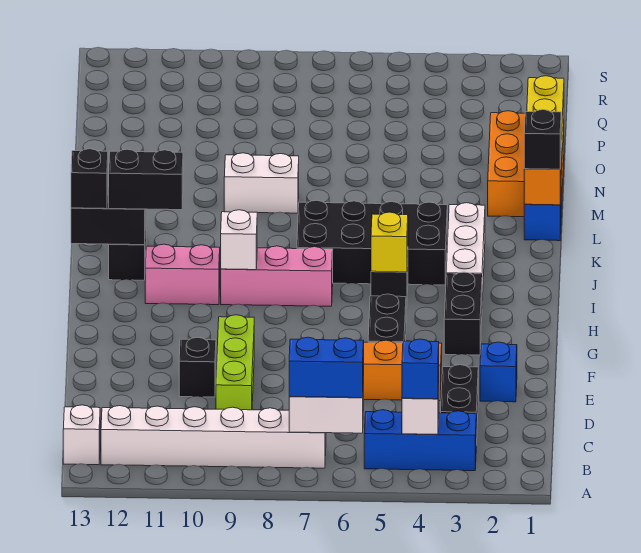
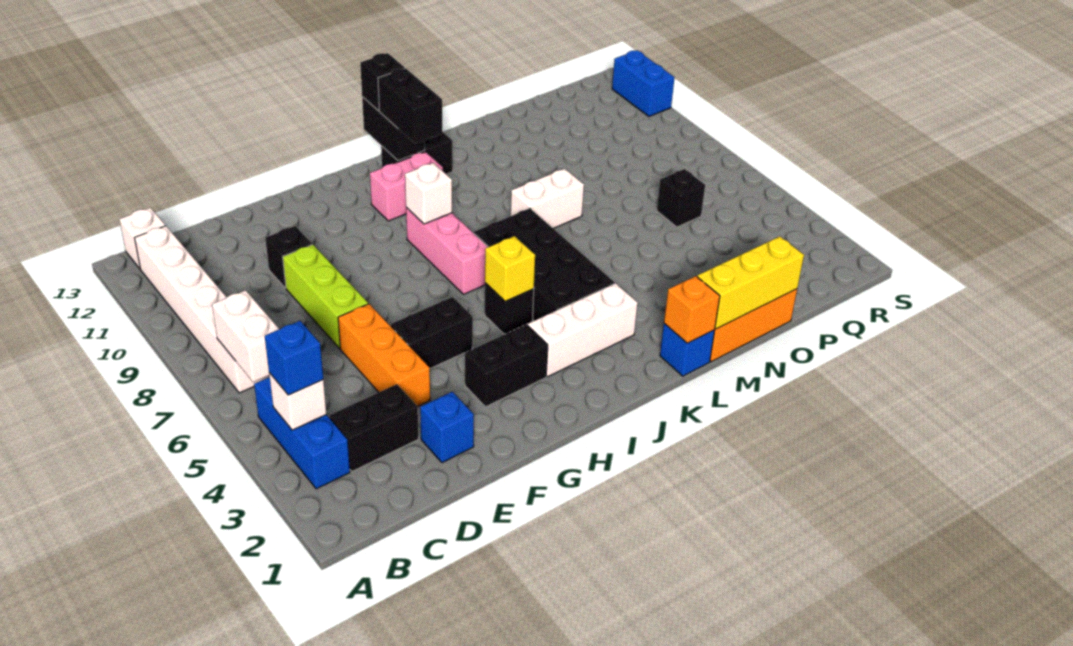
blue brick B6:B7 level 3 -> blue brick S11:S12 level 1
lime brick D9:F9 level 1 -> lime brick E7:E9 level 1
pink brick I10:I11 level 1 -> pink brick I11:J11 level 1
black brick L1 level 3 -> black brick P6 level 1
white brick M8:M9 level 1 -> white brick L8:M8 level 1

